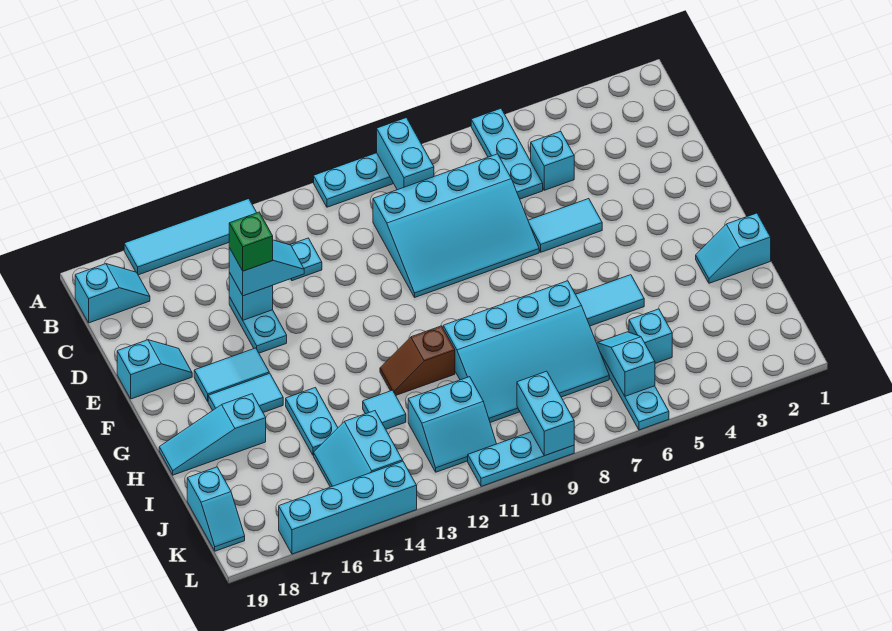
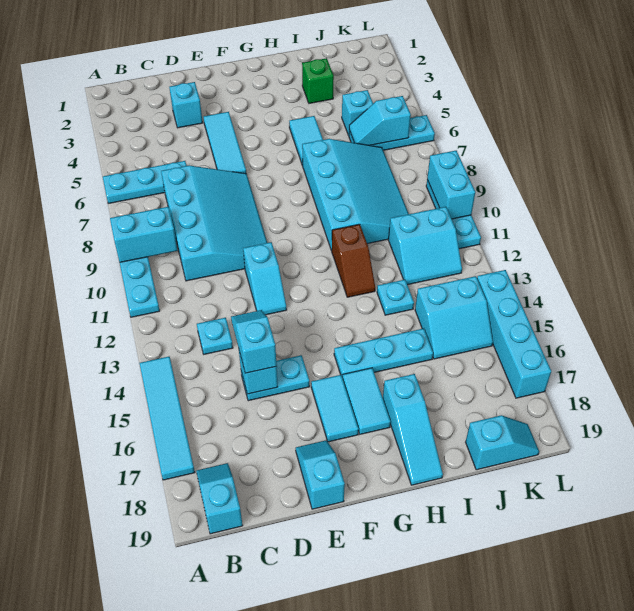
cyan brick C5 level 1 -> cyan brick D3 level 1
green brick D15 level 4 -> green brick I3 level 1
cyan tile E5:E6 level 1 -> cyan tile E4:E6 level 1
cyan slope H1:H2 level 1 top 1 -> cyan slope E11:E12 level 1 top 11
cyan plate H15:I15 level 1 -> cyan plate G15:I15 level 1
cyan tile I13 level 1 -> cyan plate I13 level 1
cyan slope J11:K12 level 1 top J -> cyan slope J11:K12 level 1 top 11
cyan brick K9:L9 level 2 -> cyan brick L9:L10 level 2

